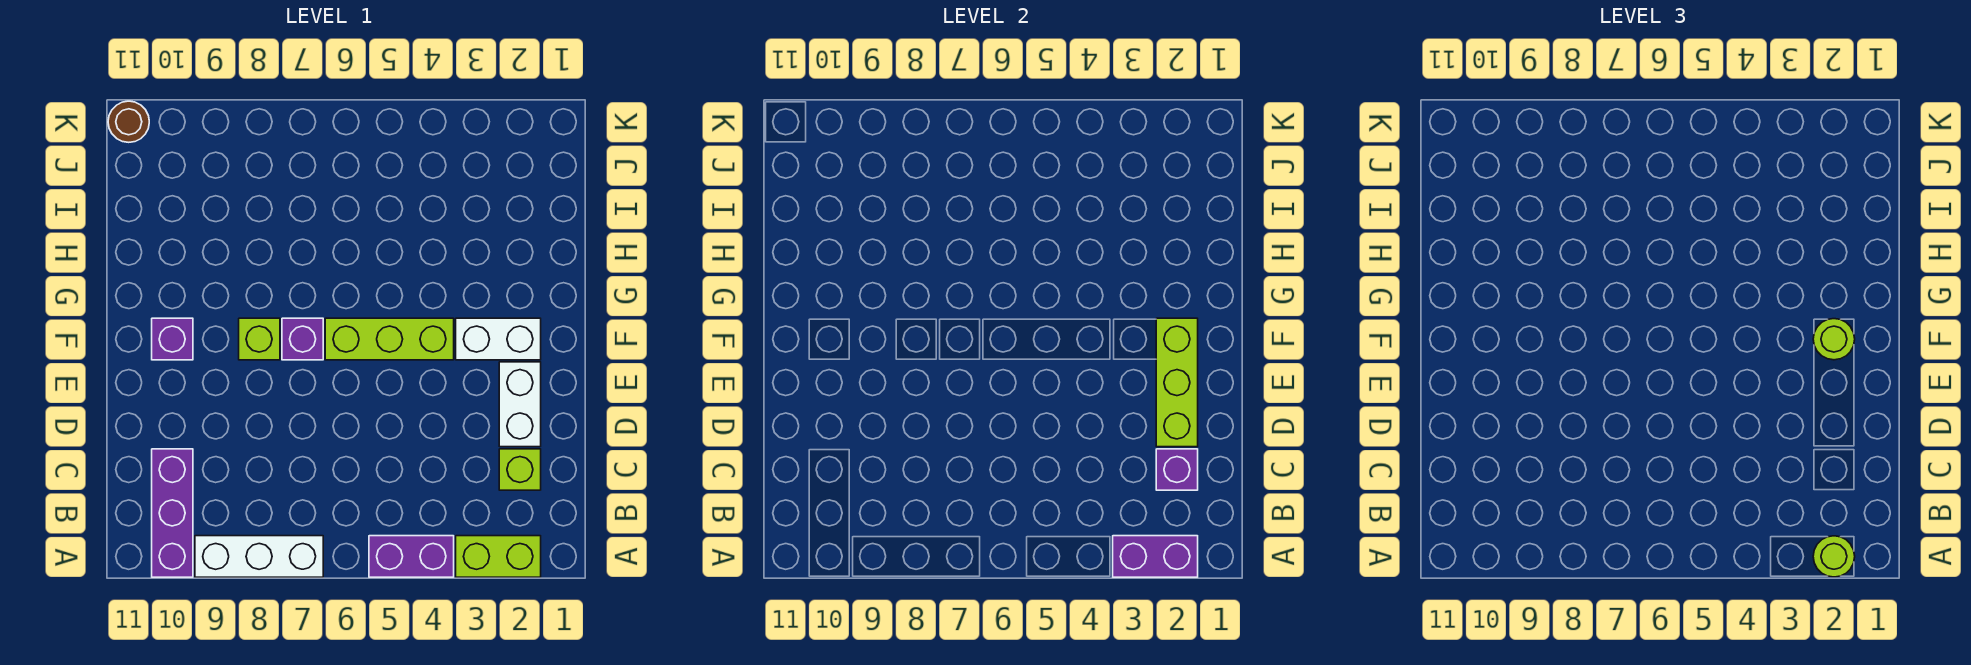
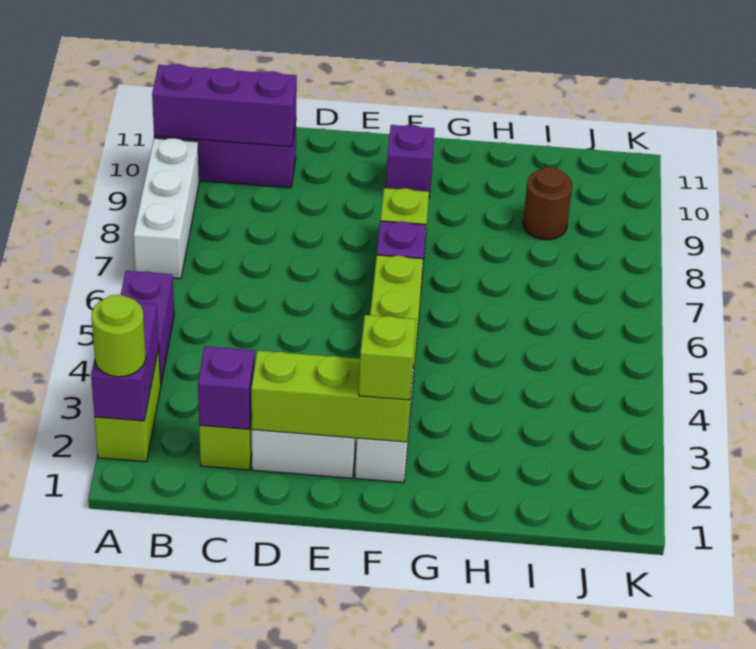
none -> purple brick A10:C10 level 2
lime round brick F2 level 3 -> lime brick F2 level 3
brown round brick K11 level 1 -> brown round brick I9 level 1

